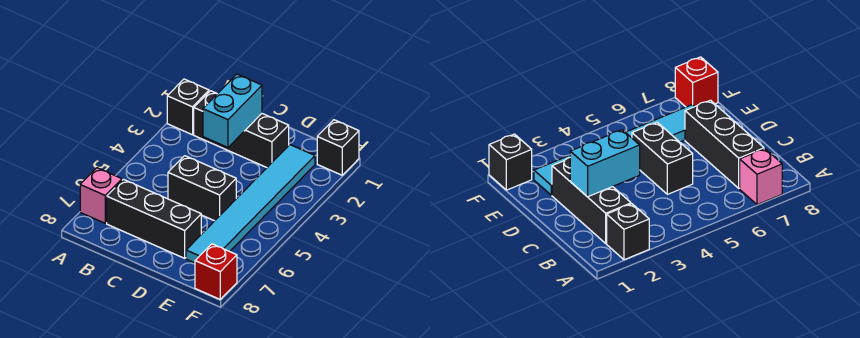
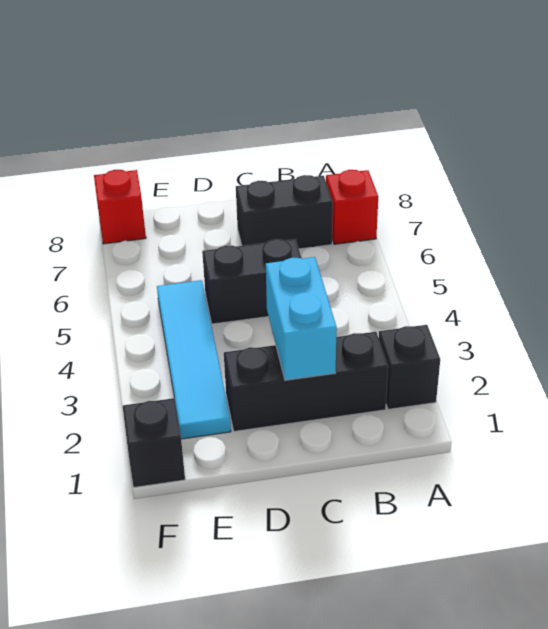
pink brick A7 level 1 -> red brick A7 level 1
black brick B7:D7 level 1 -> black brick B7:C7 level 1
cyan tile E2:E7 level 1 -> cyan tile E2:E5 level 1

